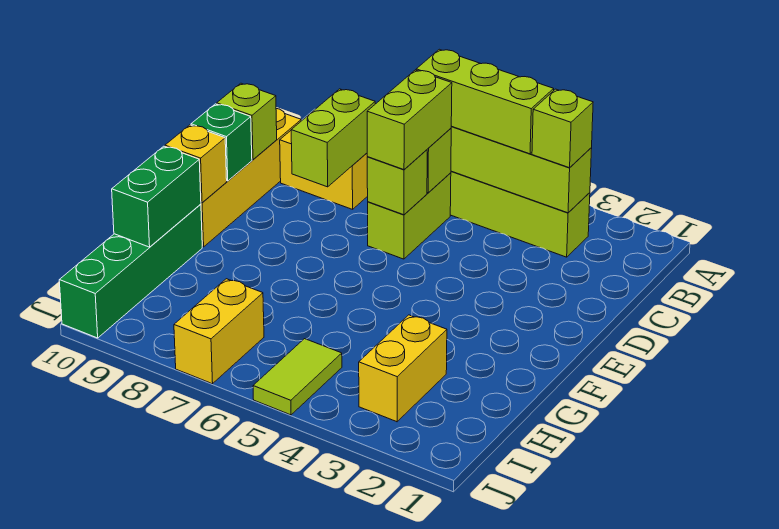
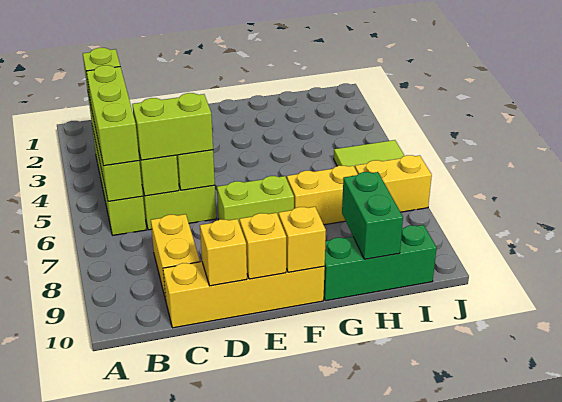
lime brick C8:D8 level 2 -> lime brick E7:F7 level 1
lime brick D10 level 2 -> yellow brick D10 level 2
green brick E10 level 2 -> yellow brick E10 level 2
green brick G10:J10 level 1 -> green brick G10:I10 level 1
green brick G10:H10 level 2 -> green brick H9:H10 level 2
yellow brick H3:I3 level 1 -> yellow brick G7:H7 level 1

